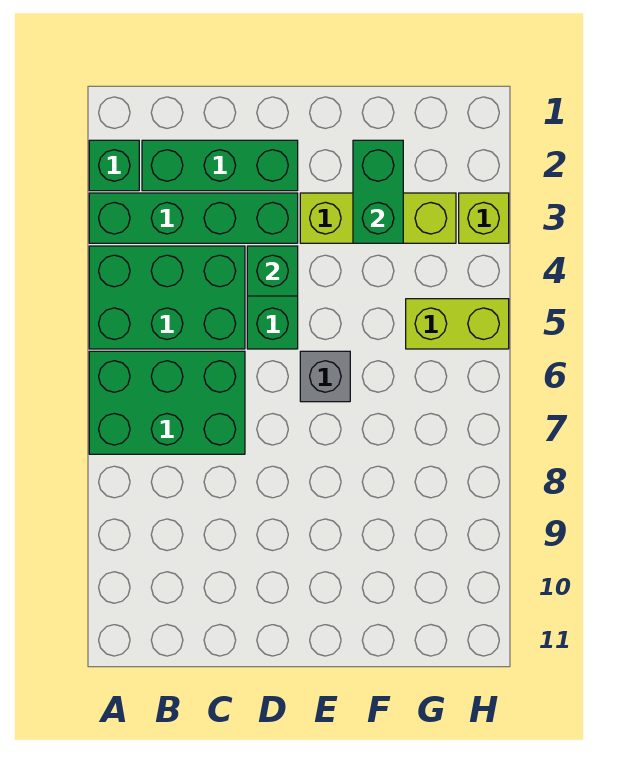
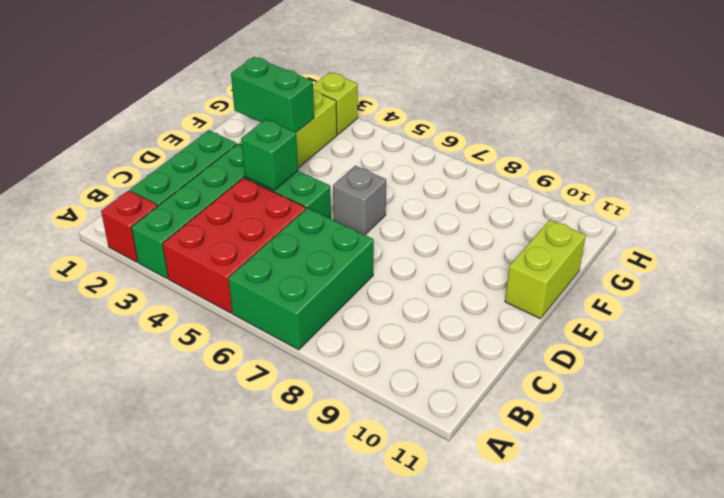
green brick A2 level 1 -> red brick A2 level 1
green brick A4:C5 level 1 -> red brick A4:C5 level 1
lime brick G5:H5 level 1 -> lime brick E11:F11 level 1

